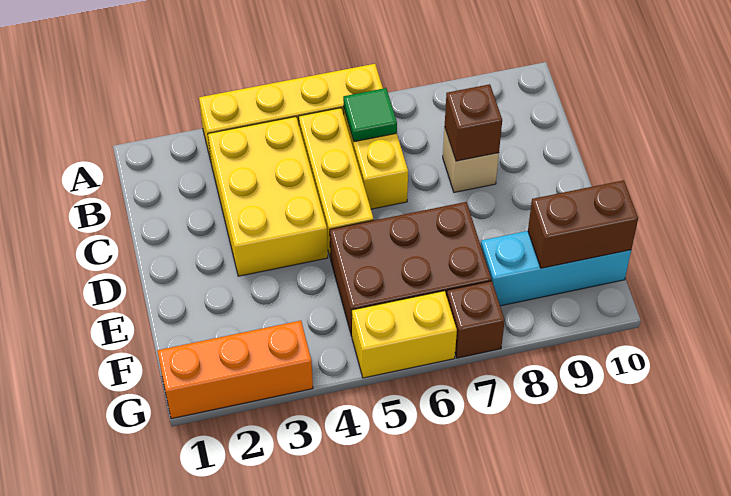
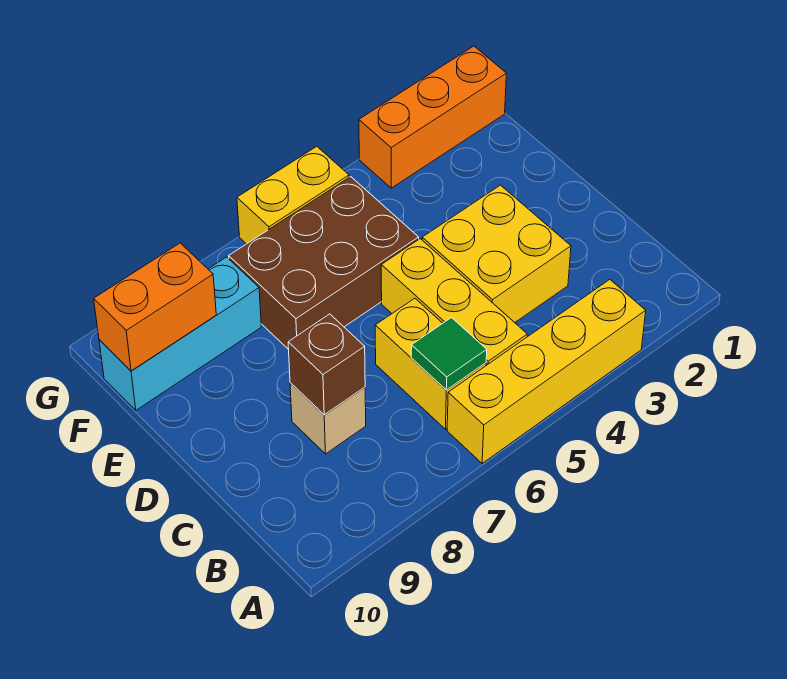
yellow brick B3:D4 level 1 -> yellow brick C3:D4 level 1
brown brick F9:F10 level 2 -> orange brick F9:F10 level 2
brown brick G7 level 1 -> none

